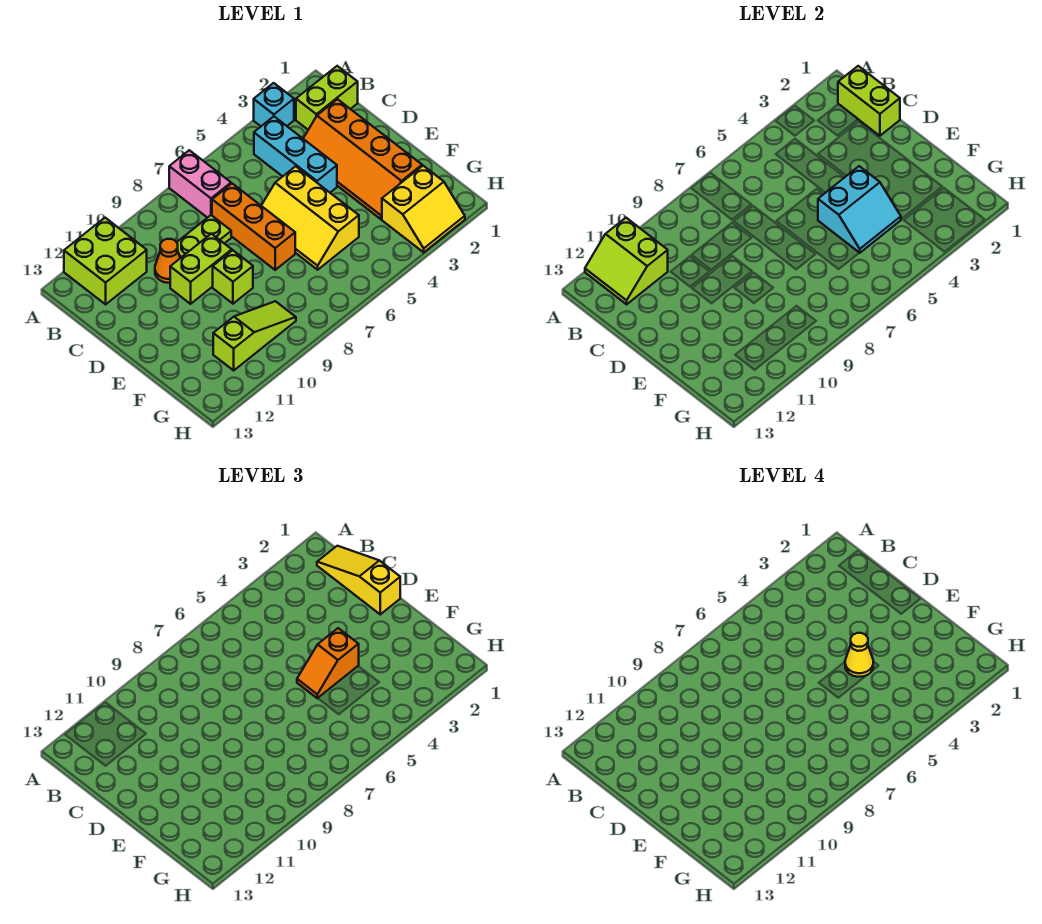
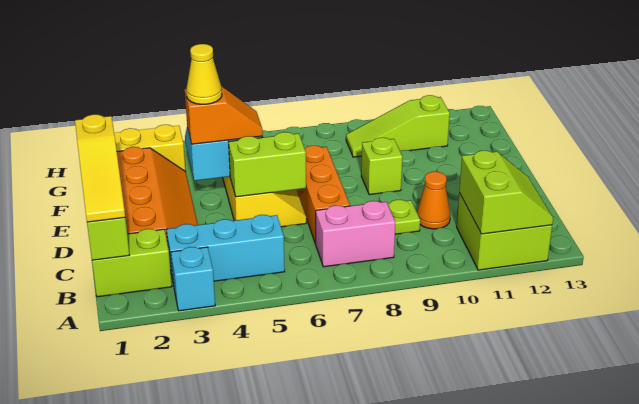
pink brick A7:B7 level 1 -> pink brick B7:B8 level 1
cyan brick B4:D4 level 1 -> cyan brick B3:B5 level 1
lime brick D9:D10 level 1 -> lime brick D5:D6 level 2

